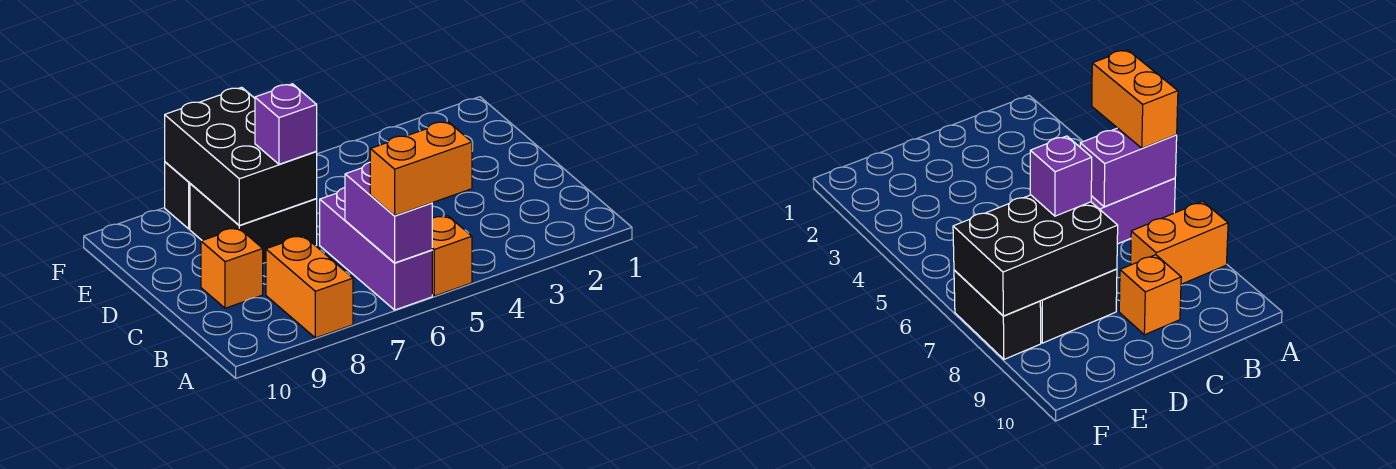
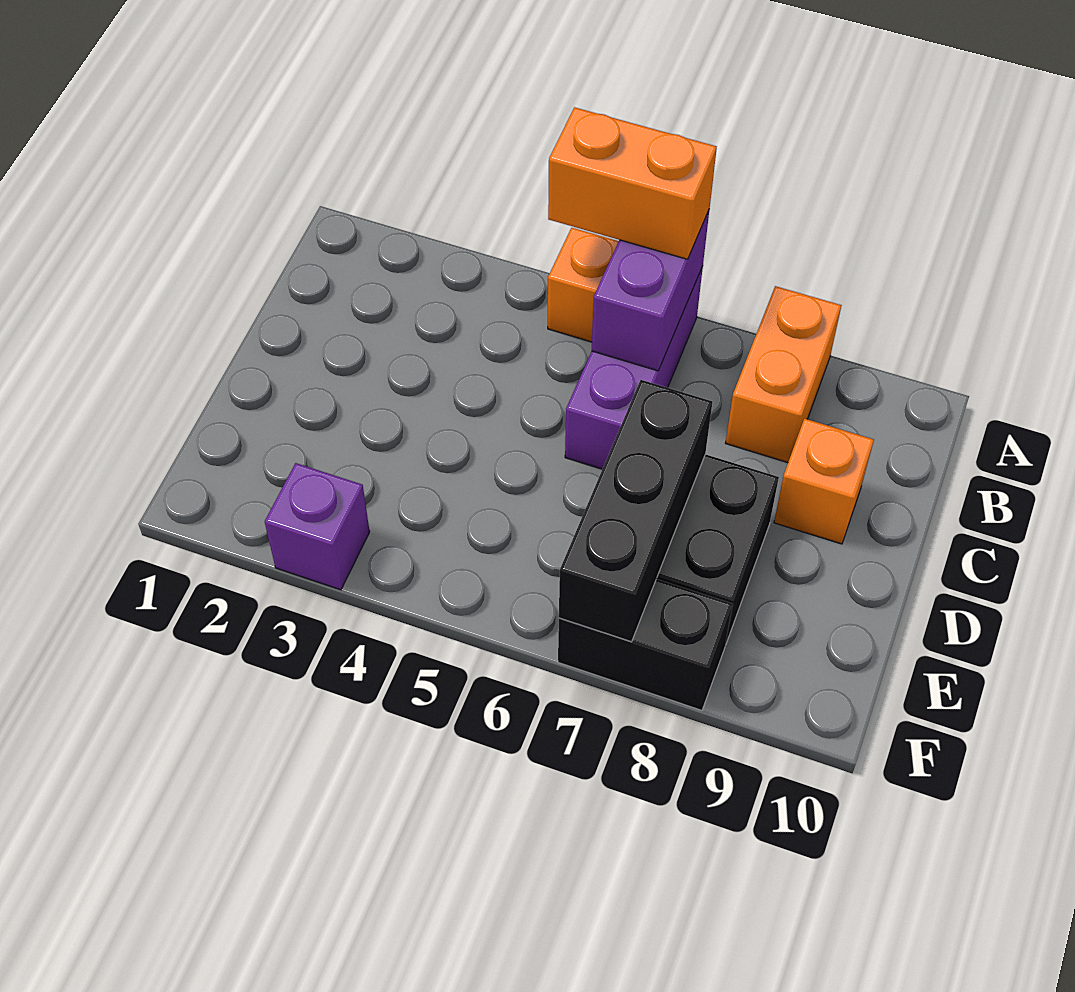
black brick D7:F8 level 2 -> black brick D7:F7 level 2
purple brick D7 level 3 -> purple brick F3 level 1

